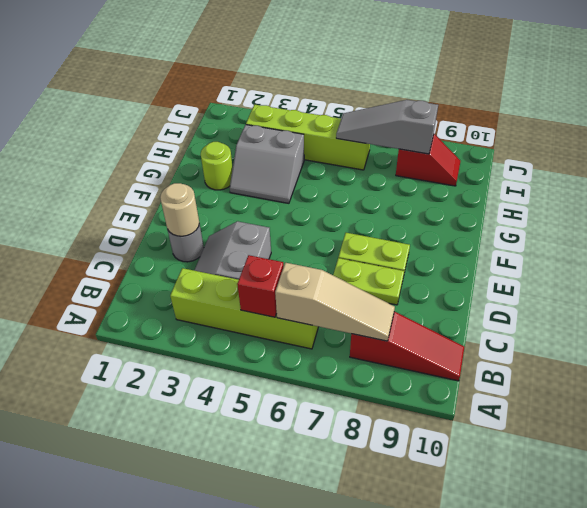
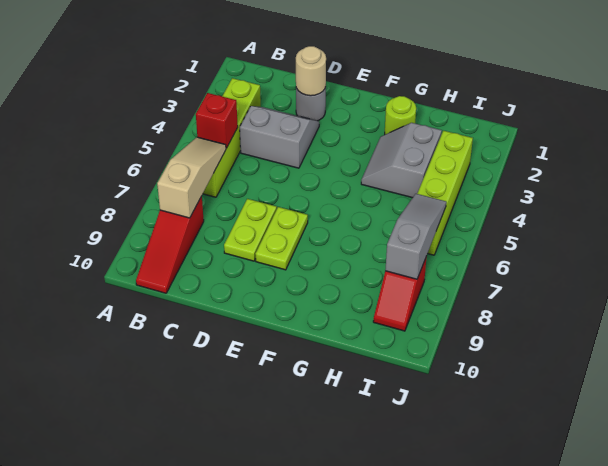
tan slope B6:B8 level 2 top 6 -> tan slope B6:B8 level 2 top 8

